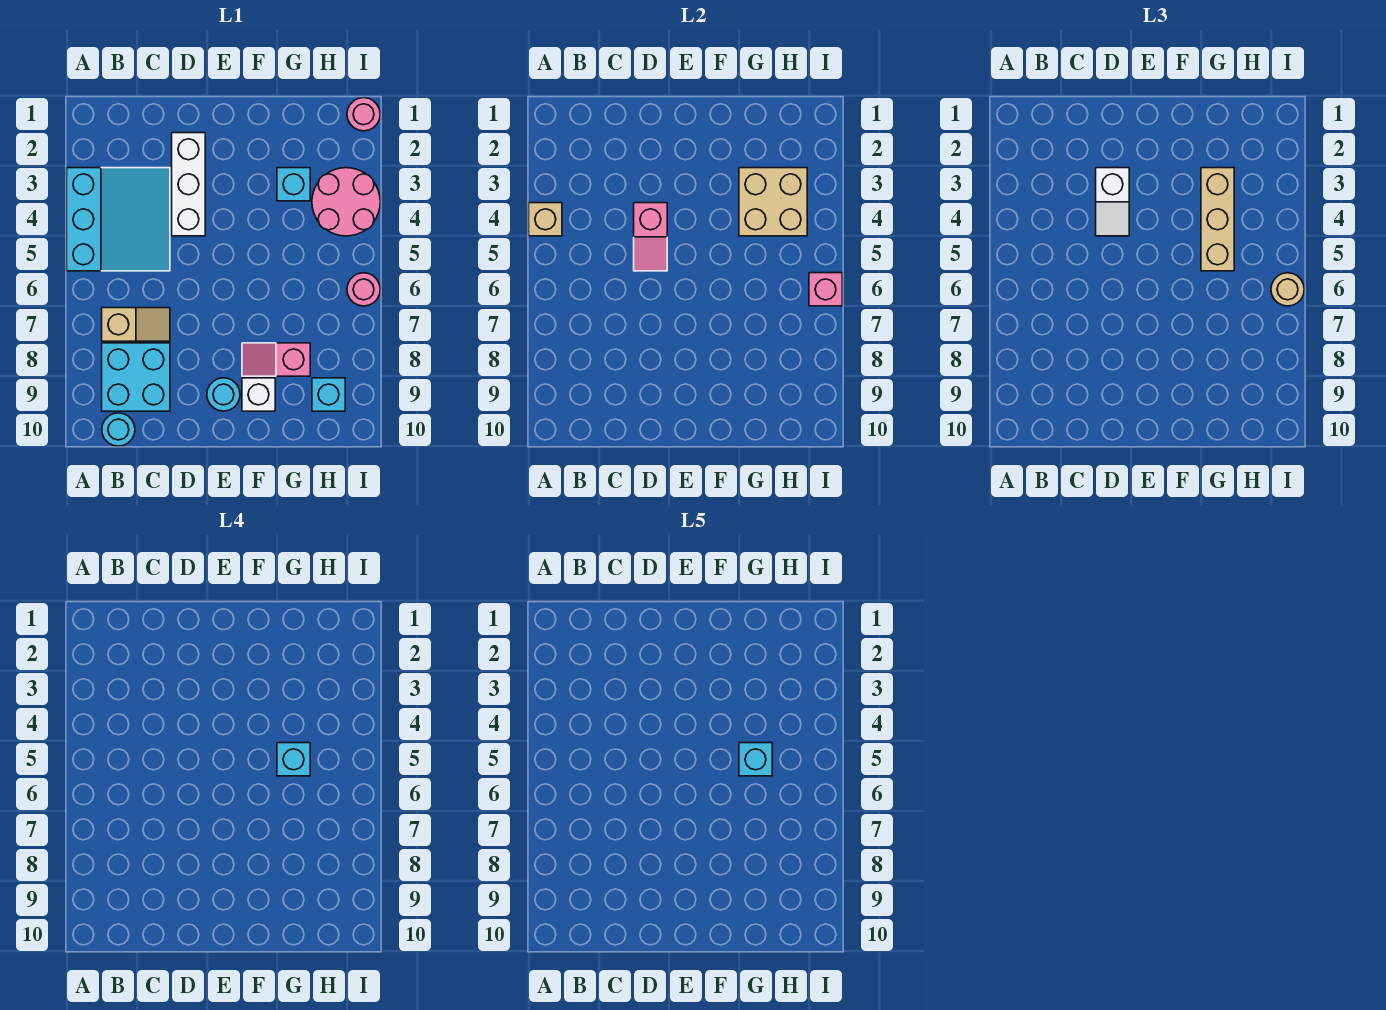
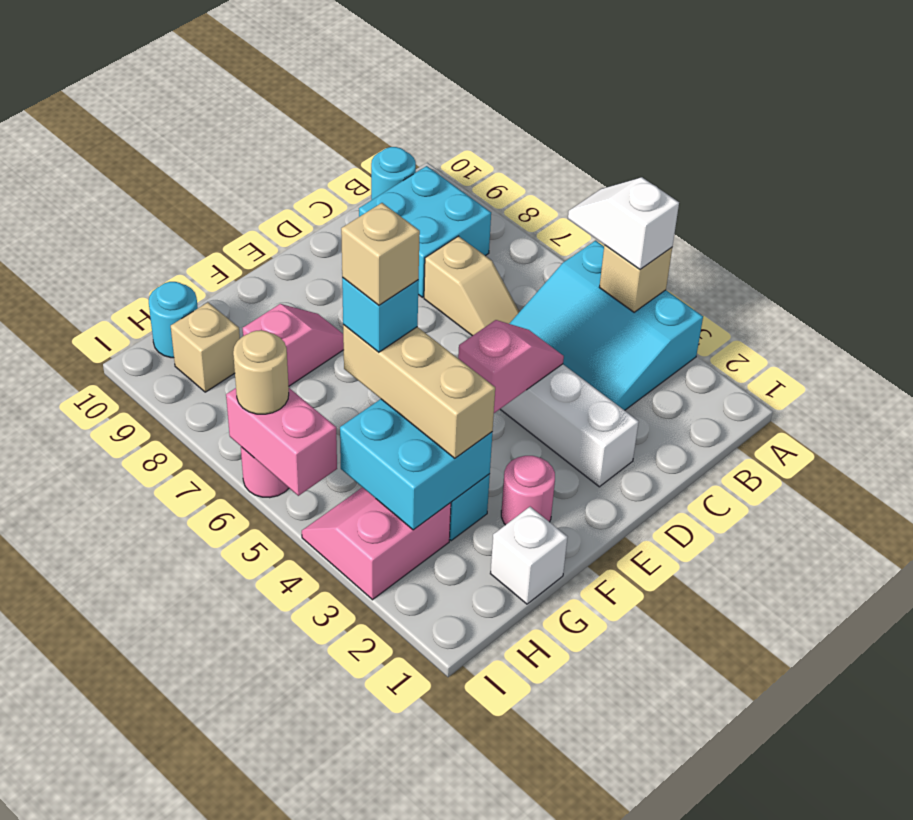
tan slope B7:C7 level 1 top B -> tan slope C6:C7 level 1 top 7
white slope D3:D4 level 3 top 3 -> white slope A4:A5 level 3 top 4
pink slope D4:D5 level 2 top 4 -> pink slope D4:E4 level 2 top E
cyan round brick E9 level 1 -> cyan round brick H10 level 1
white brick F9 level 1 -> white brick G1 level 1
tan brick G3:H4 level 2 -> cyan brick G3:H4 level 2
cyan brick G5 level 5 -> tan brick G5 level 5
pink round brick H3:I4 level 1 -> pink slope H3:I4 level 1 top 3
cyan brick H9 level 1 -> tan brick H9 level 1
pink round brick I1 level 1 -> pink round brick F2 level 1
pink brick I6 level 2 -> pink brick I5:I6 level 2

